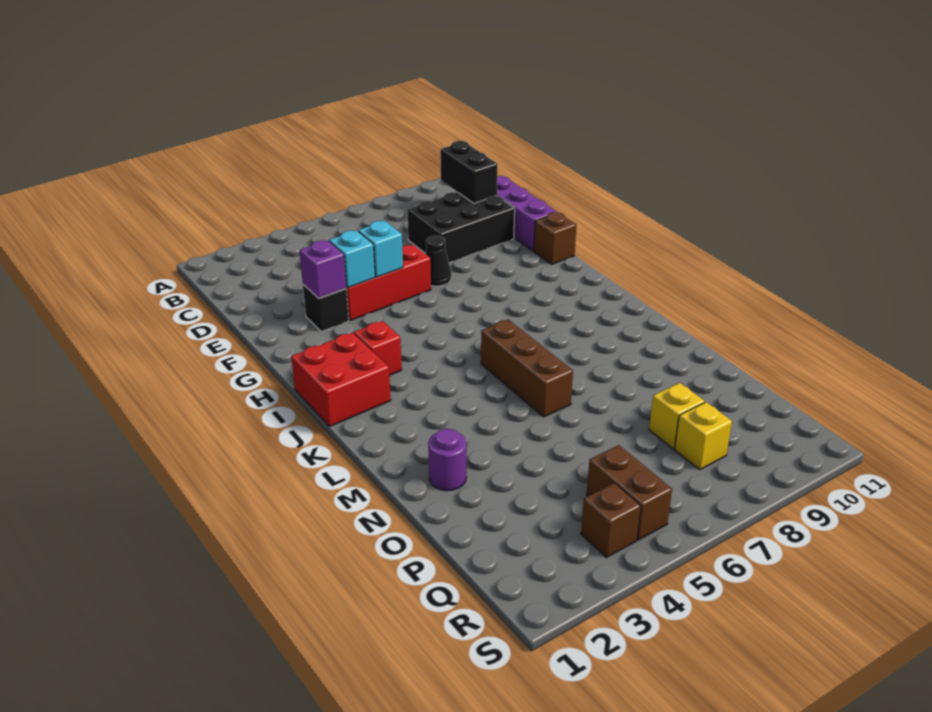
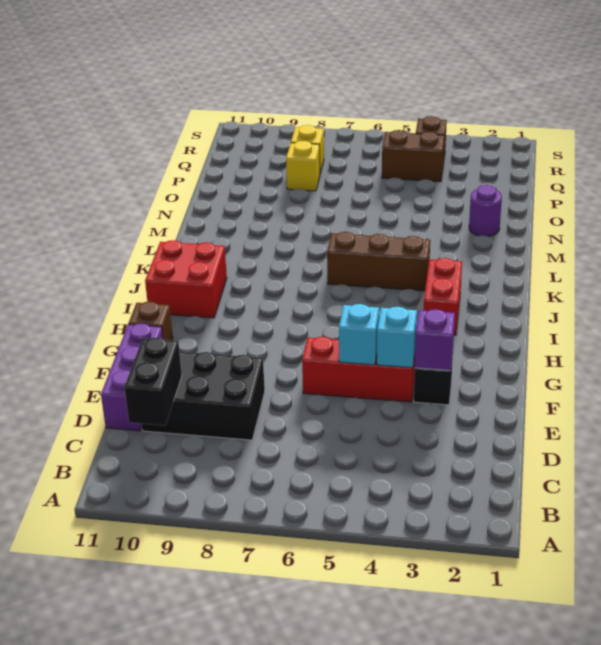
black cone F7 level 1 -> none
red brick I1:J2 level 1 -> red brick I10:J11 level 1
red brick I3 level 1 -> red brick I3:J3 level 1
brown brick K6:M6 level 1 -> brown brick K4:K6 level 1
brown brick Q5:R5 level 1 -> brown brick Q4:Q5 level 1

